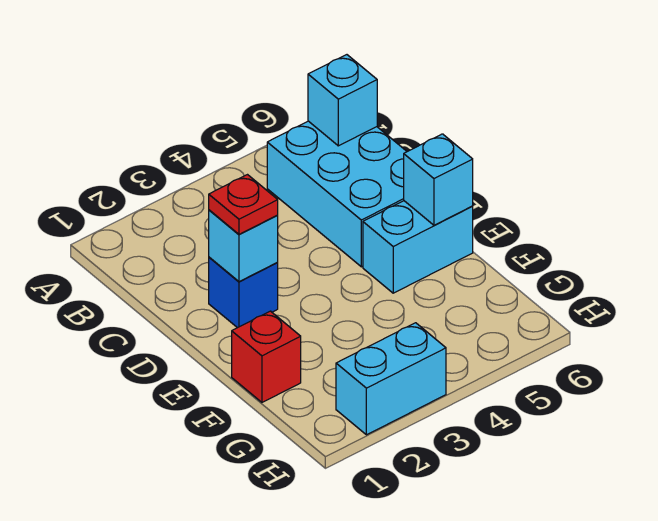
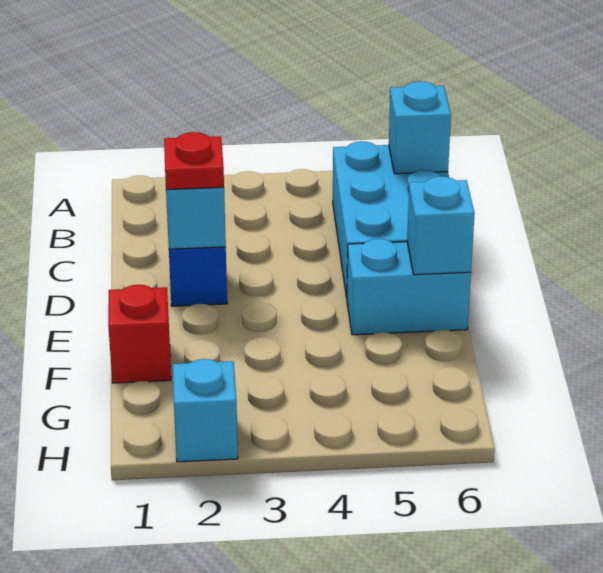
cyan brick H2:H3 level 1 -> cyan brick H2 level 1

